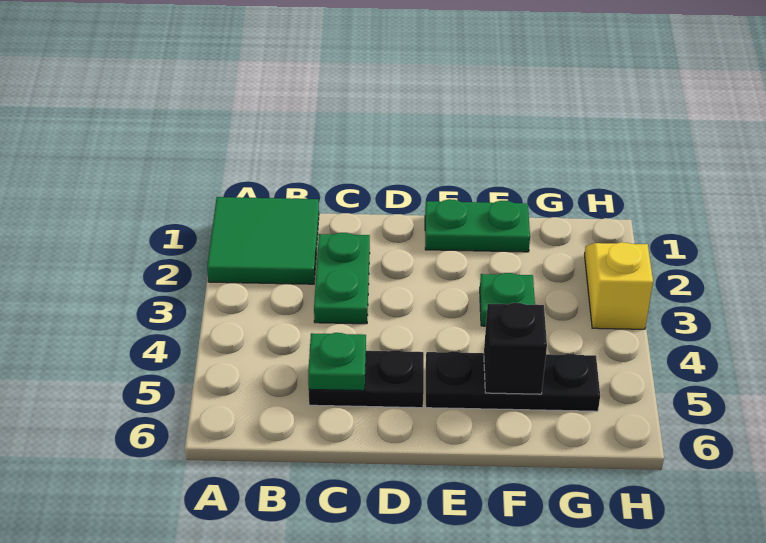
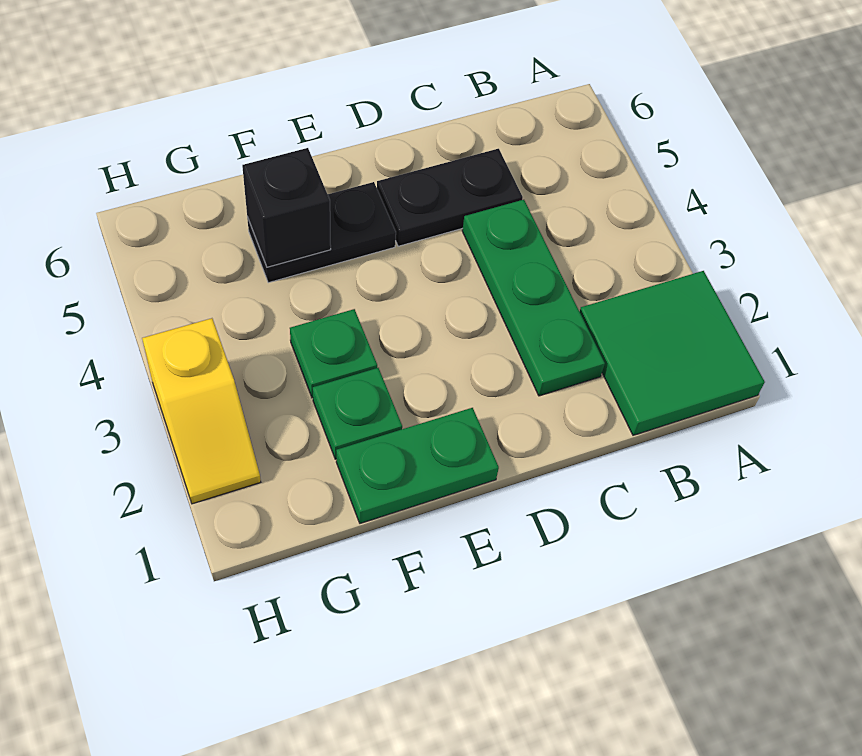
green plate C2:C3 level 1 -> green plate C2:C4 level 1
green plate C5 level 2 -> green plate F2 level 1
black plate E5:G5 level 1 -> black plate E5:F5 level 1

